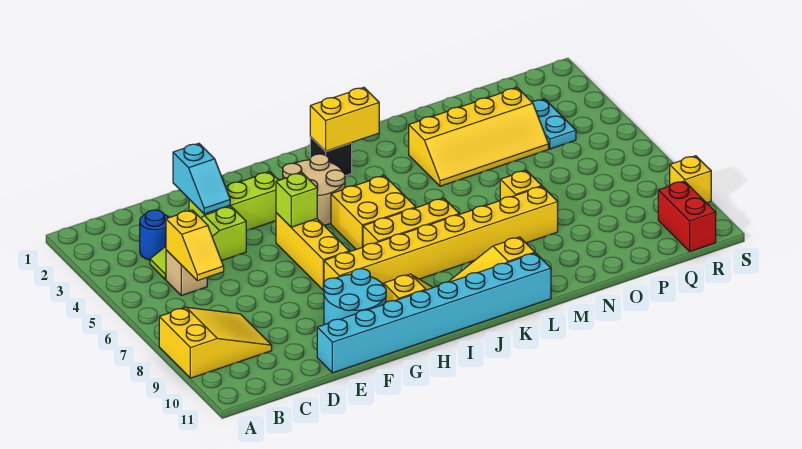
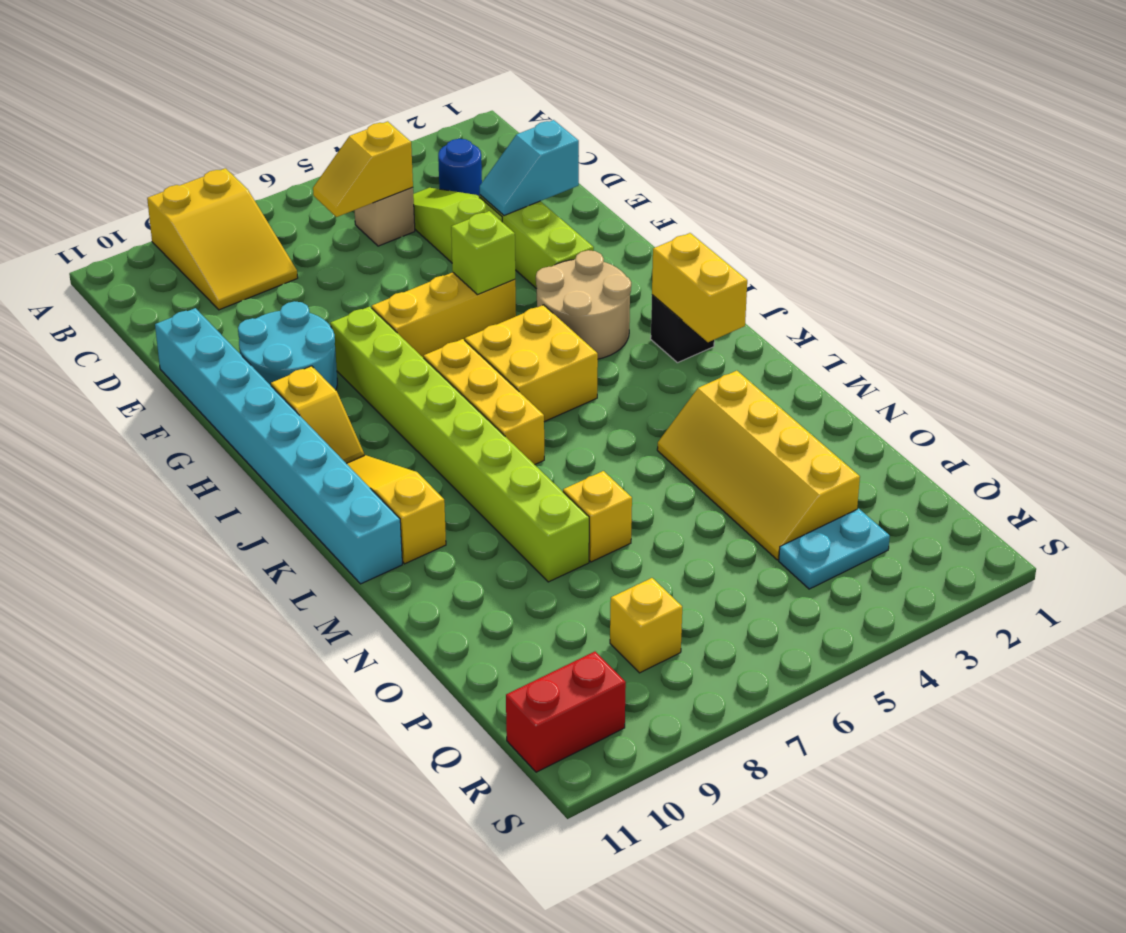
yellow brick G8:N8 level 1 -> lime brick G8:N8 level 1
yellow brick S9 level 1 -> yellow brick Q8 level 1

